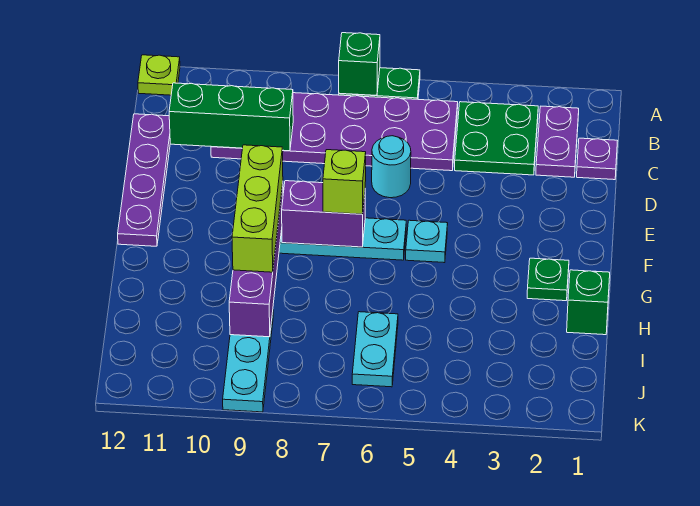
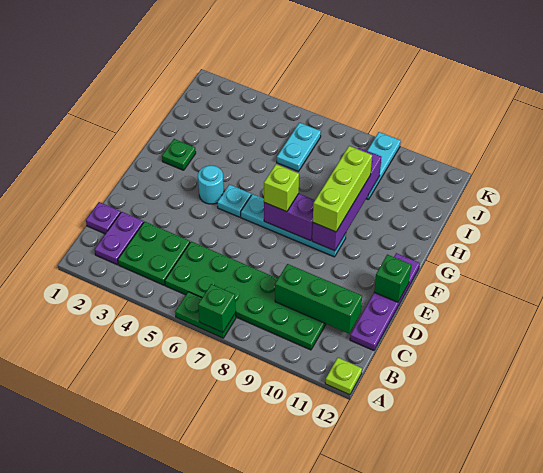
purple plate B5:C10 level 1 -> green plate B5:C10 level 1
cyan round brick D6 level 1 -> cyan round brick F4 level 1
green brick H1 level 1 -> green brick E12 level 2

